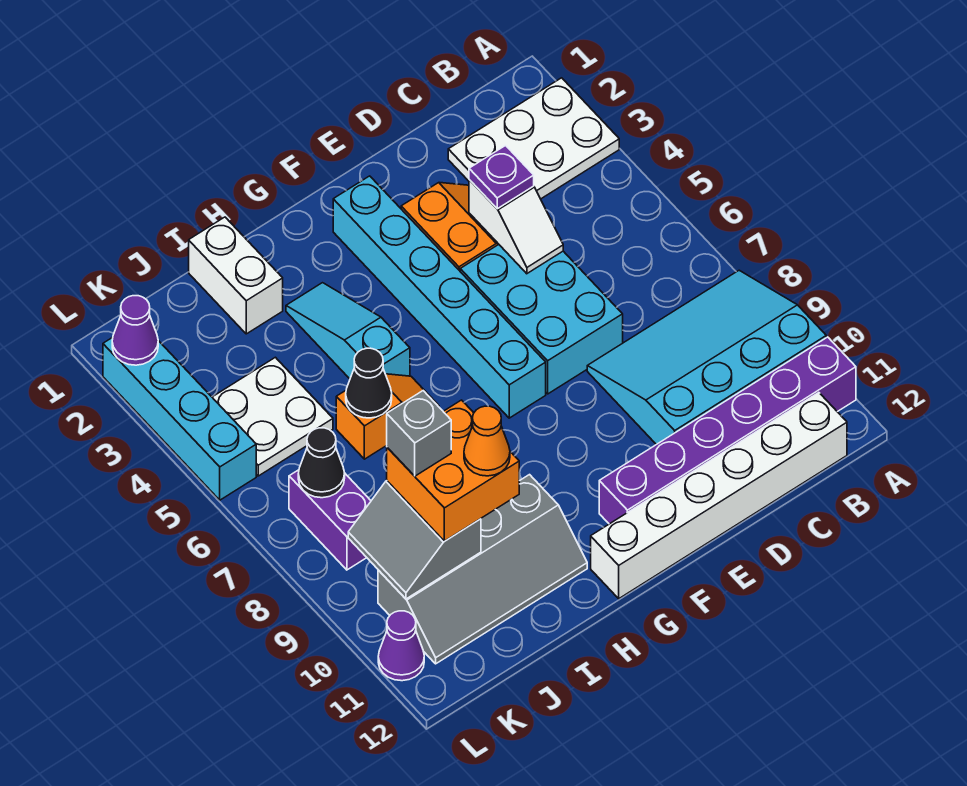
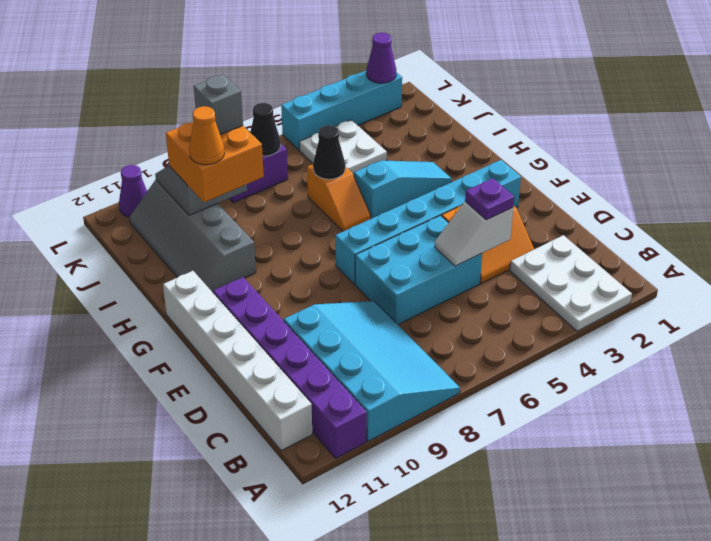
white brick I1:I2 level 1 -> none

